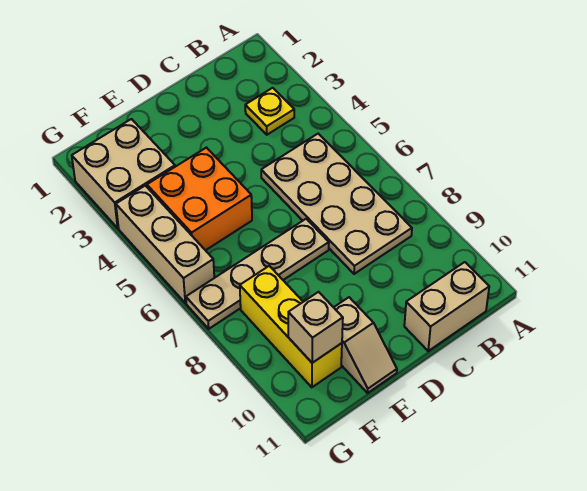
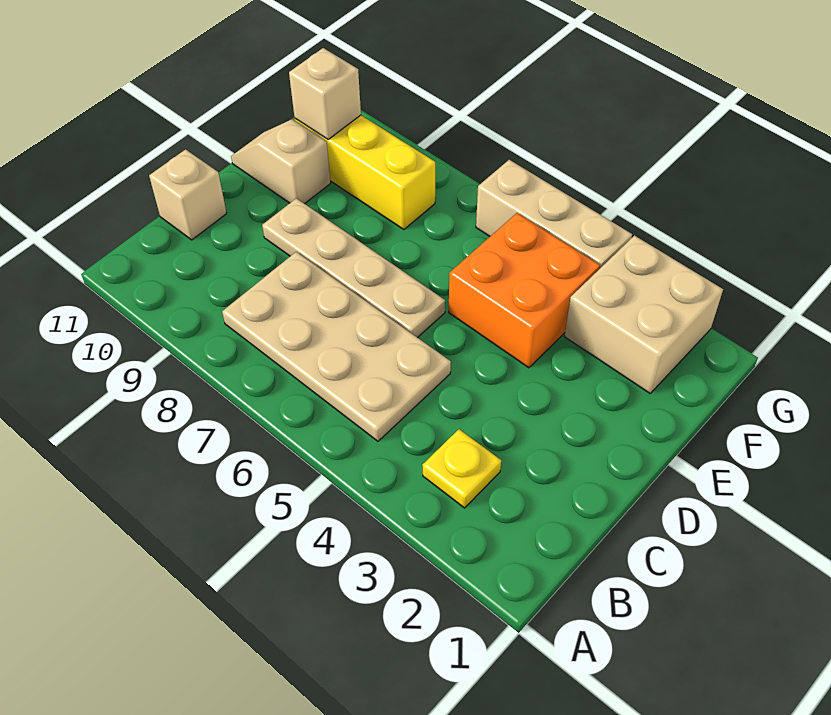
tan brick B11:C11 level 1 -> tan brick C11 level 1
tan plate D7:G7 level 1 -> tan plate D6:D9 level 1

